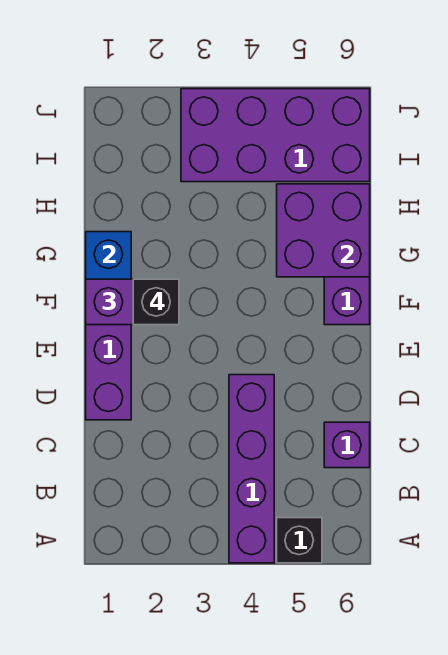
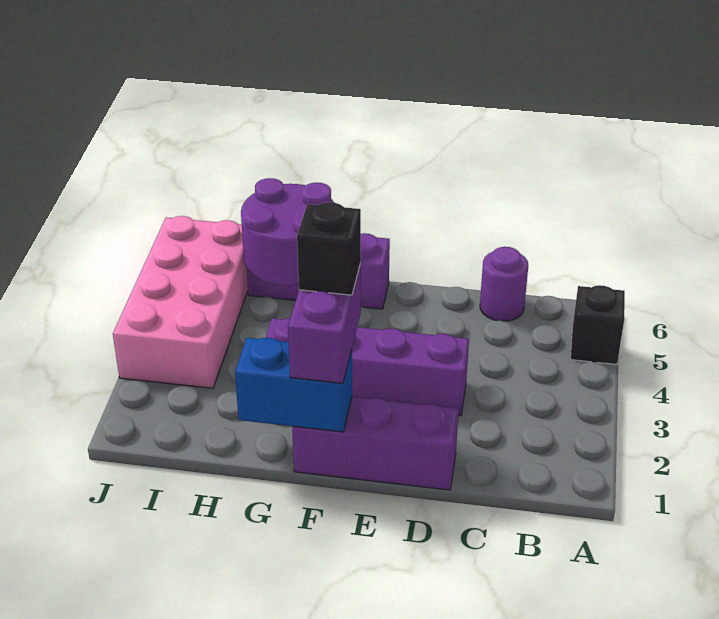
purple brick A4:D4 level 1 -> purple brick D3:G3 level 1
purple brick C6 level 1 -> purple round brick C6 level 1
purple brick G5:H6 level 2 -> purple round brick G5:H6 level 2
purple brick I3:J6 level 1 -> pink brick I3:J6 level 1

